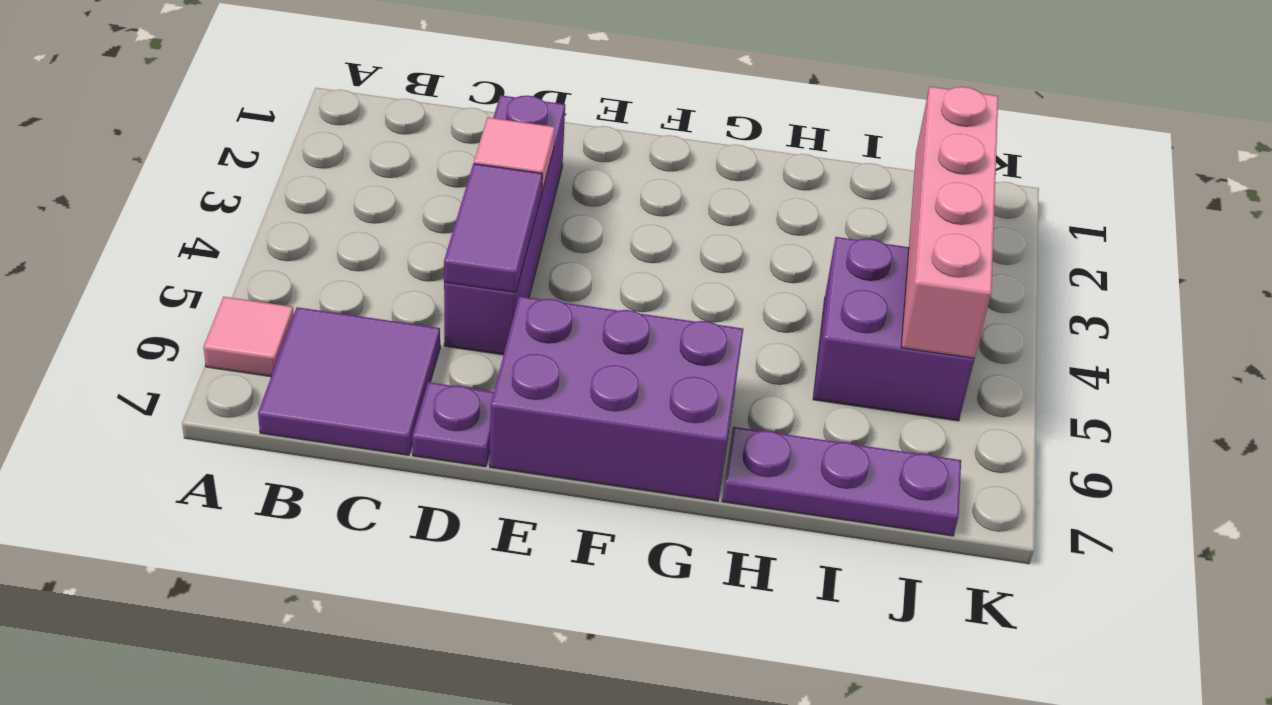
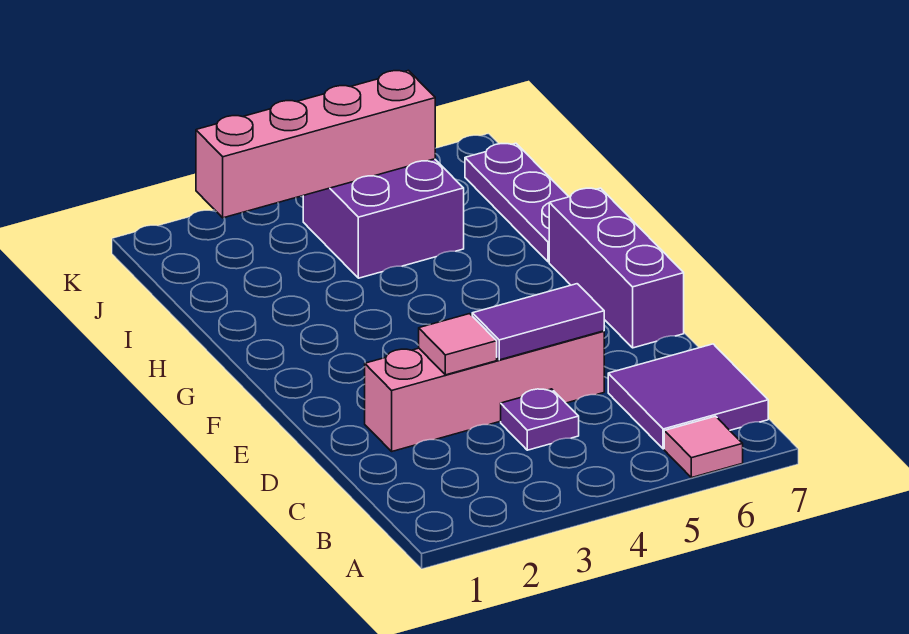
purple brick D2:D5 level 1 -> pink brick D2:D5 level 1
purple plate D7 level 1 -> purple plate C4 level 1
purple brick E6:G7 level 1 -> purple brick E7:G7 level 1

